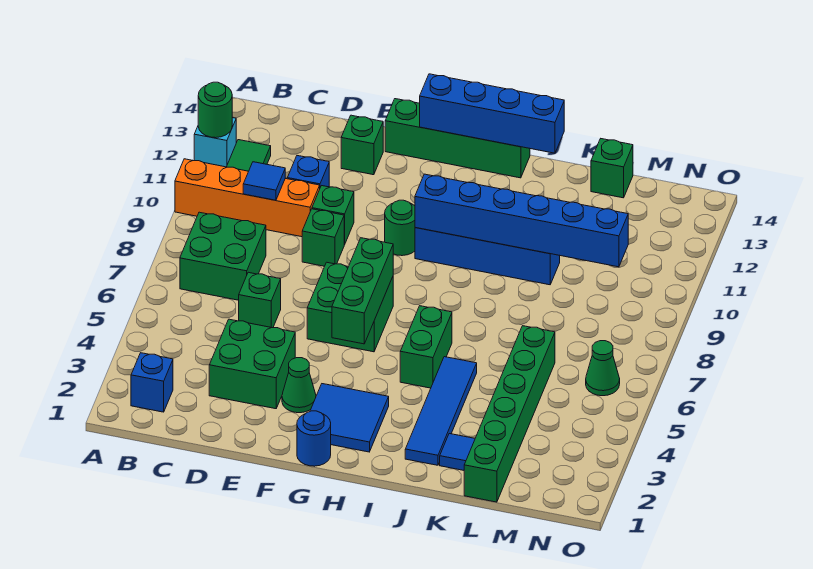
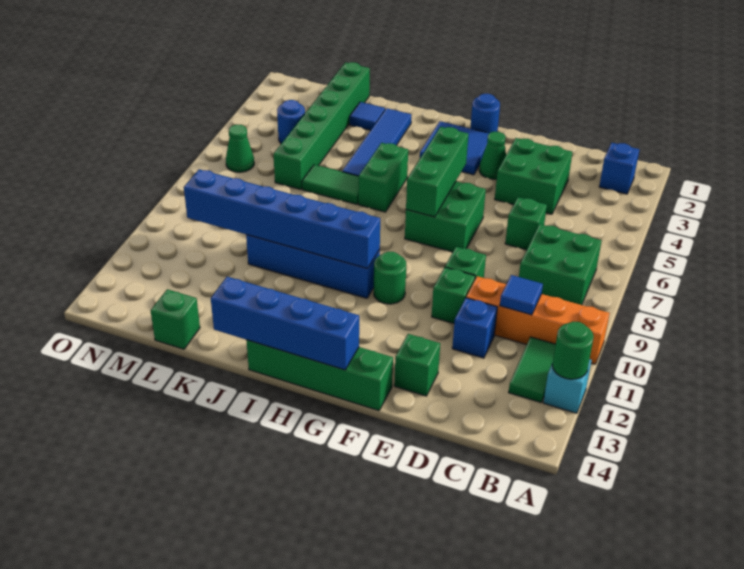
none -> green tile J6:K6 level 1
none -> blue round brick M4 level 1

